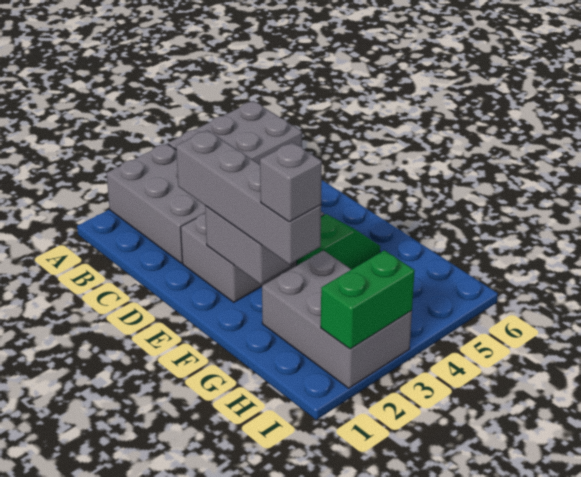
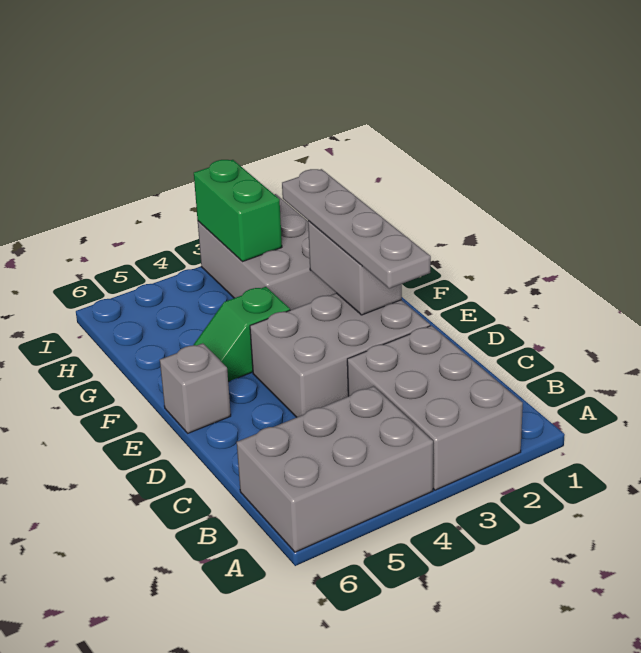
grey brick D2:G2 level 3 -> grey plate D2:G2 level 3
grey brick G2 level 4 -> grey brick E6 level 1
green brick I2:I3 level 2 -> green brick H3:I3 level 2

